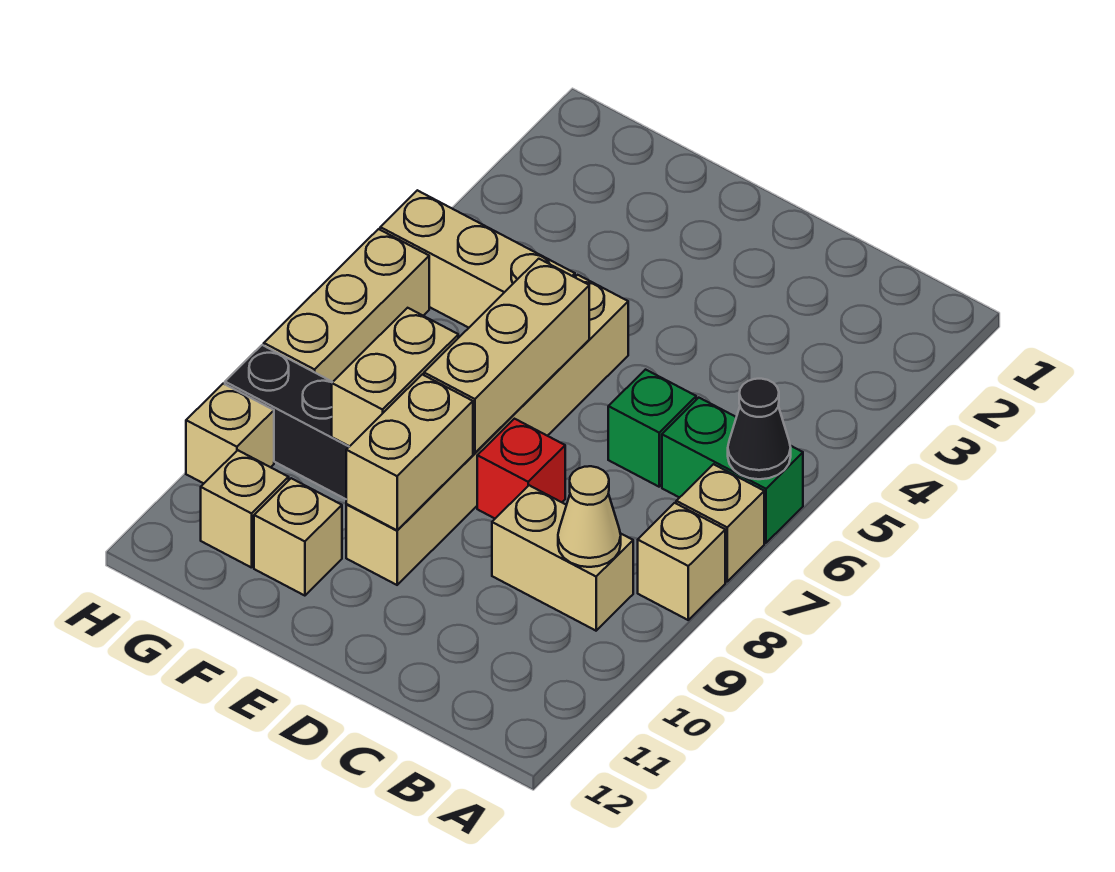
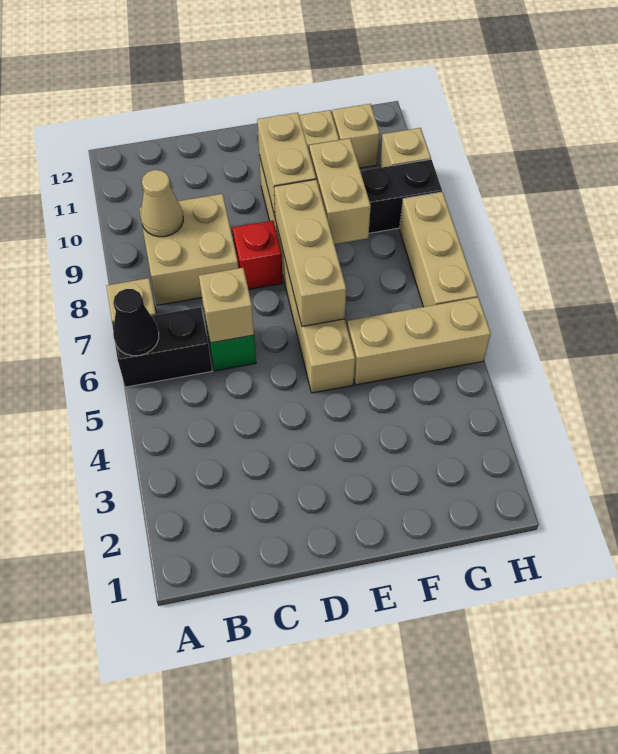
green brick A6:B6 level 1 -> black brick A6:B6 level 1
tan brick A8 level 1 -> tan brick C6 level 2
tan brick B9:C9 level 1 -> tan brick B8:C9 level 1

